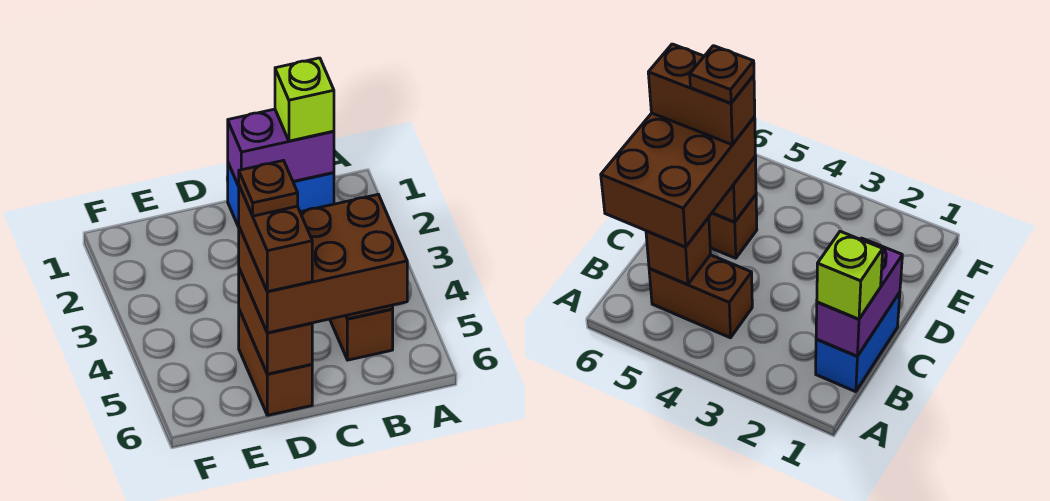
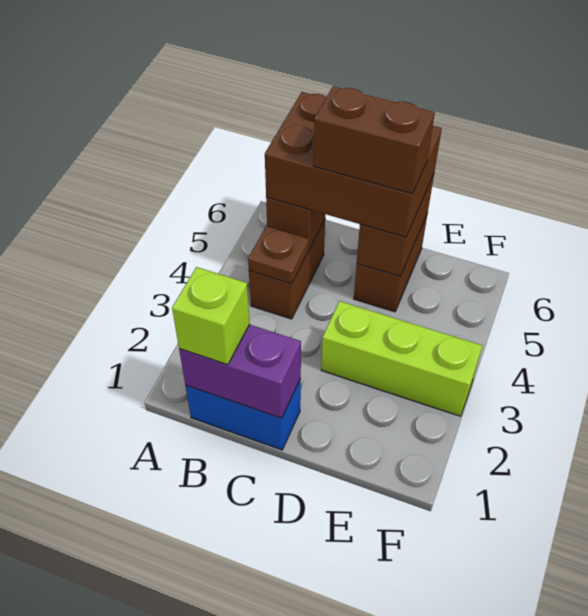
none -> lime brick D3:F3 level 1
brown brick D5:D6 level 4 -> brown brick C5:D5 level 4
brown plate D5 level 5 -> brown plate B4 level 2

